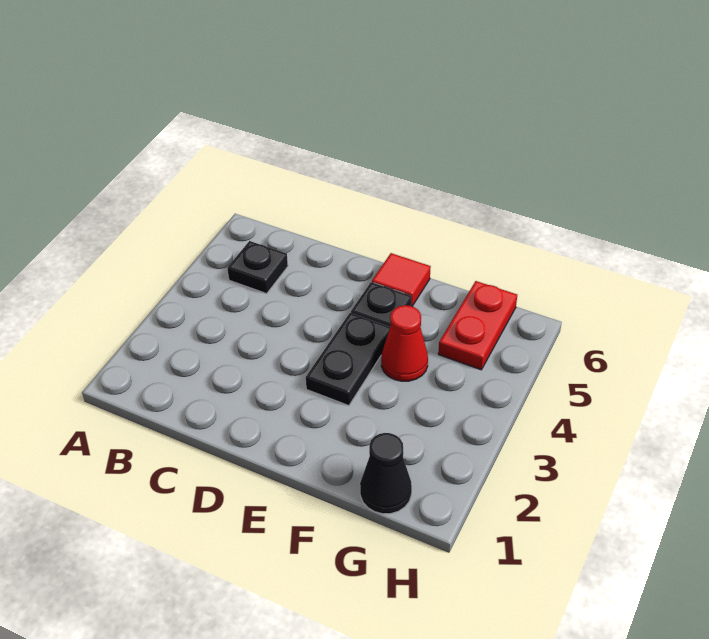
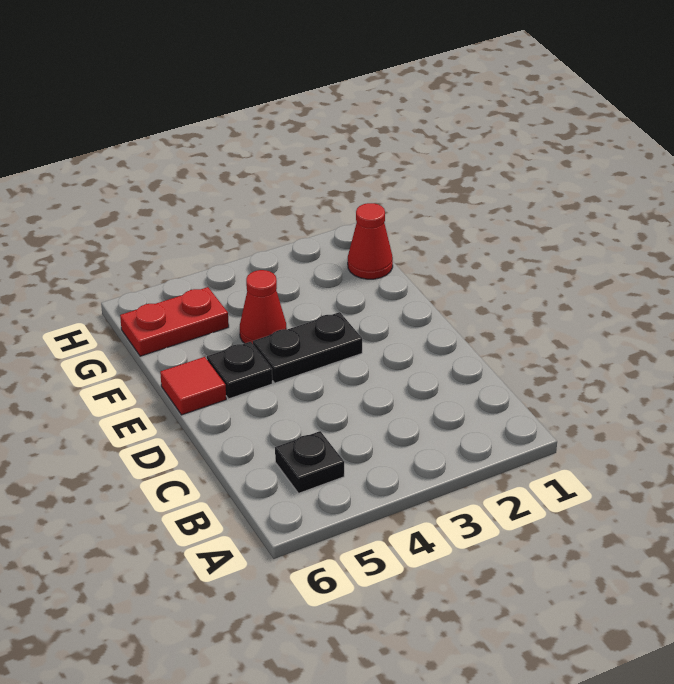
black cone G1 level 1 -> red cone G1 level 1

